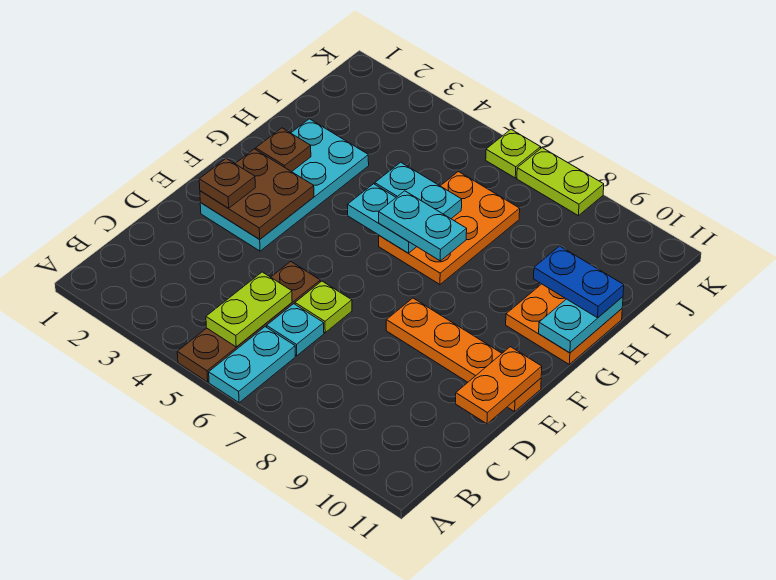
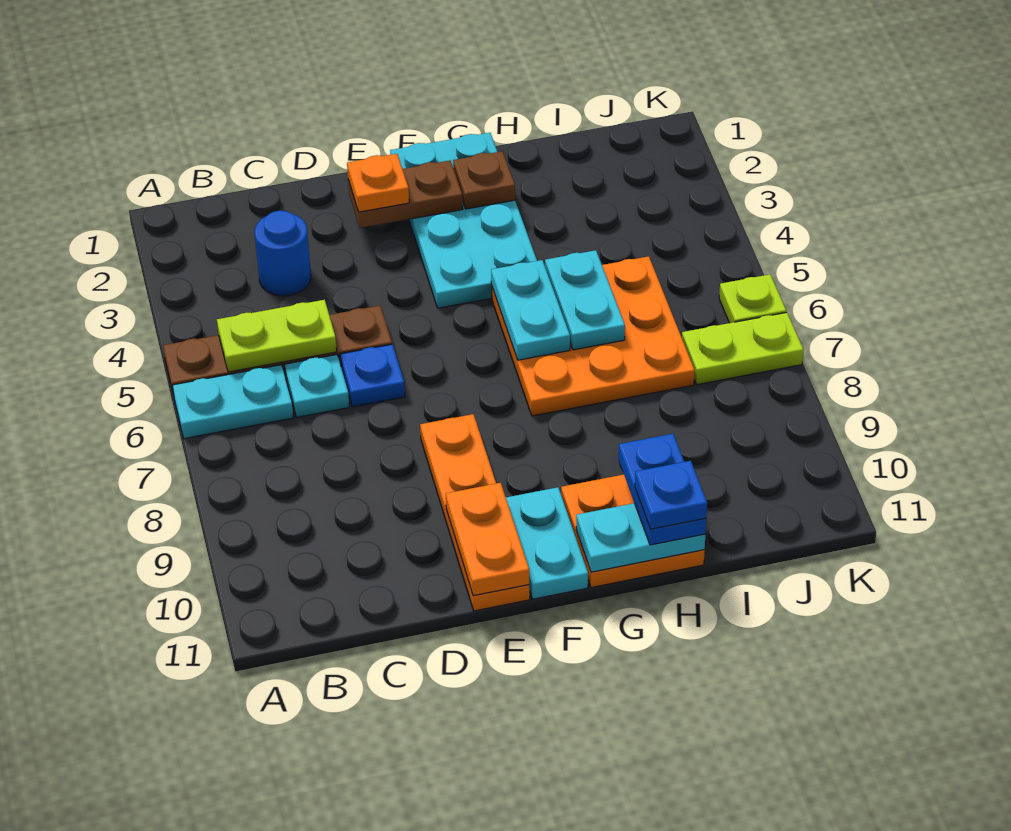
none -> blue round brick C3 level 1
lime plate D6 level 1 -> blue plate D6 level 1
orange plate D11:E11 level 2 -> orange plate E10:E11 level 2
cyan plate E2:H3 level 1 -> cyan plate F1:G4 level 1
brown plate E2:F3 level 2 -> brown plate E2:F2 level 2
brown plate E2 level 3 -> orange plate E2 level 3
orange plate G6:I7 level 1 -> orange plate G5:I7 level 1
cyan plate G6:G7 level 3 -> cyan plate F10:F11 level 1
none -> blue plate H11 level 4
lime plate K7:K8 level 1 -> lime plate J7:K7 level 1

